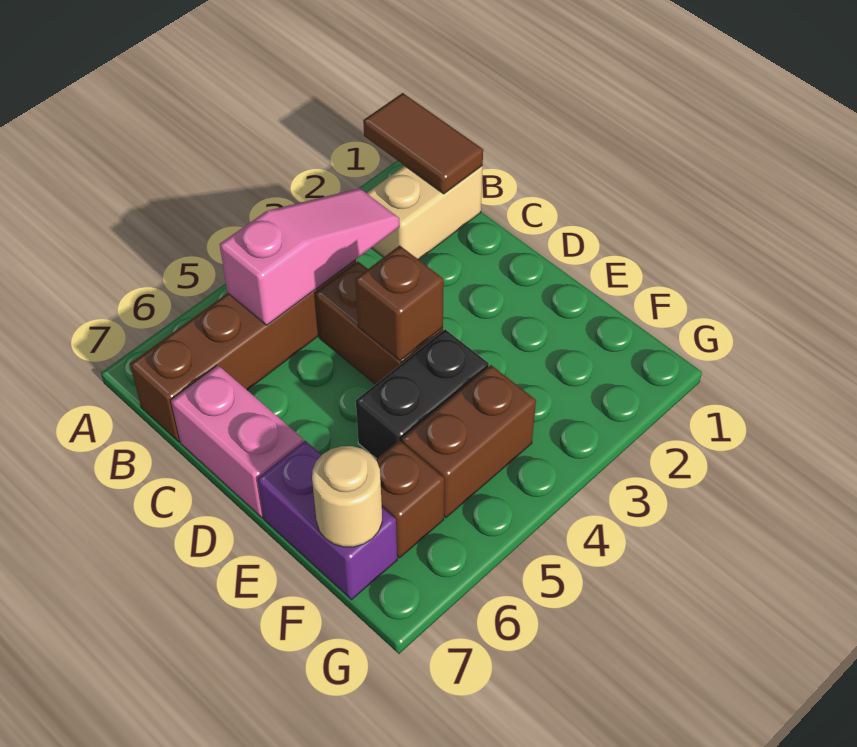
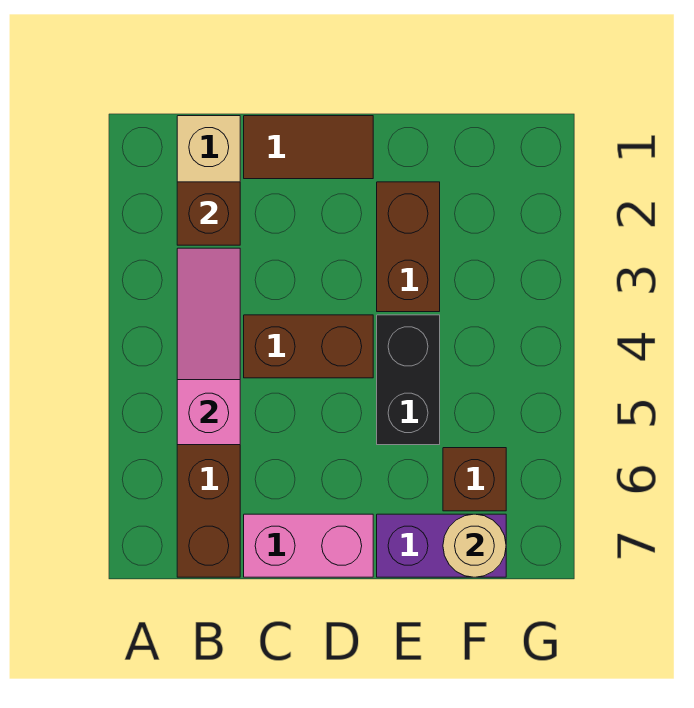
brown tile A1:B1 level 2 -> brown tile C1:D1 level 1
brown brick D4 level 2 -> brown brick B2 level 2
brown brick F4:F5 level 1 -> brown brick E2:E3 level 1

